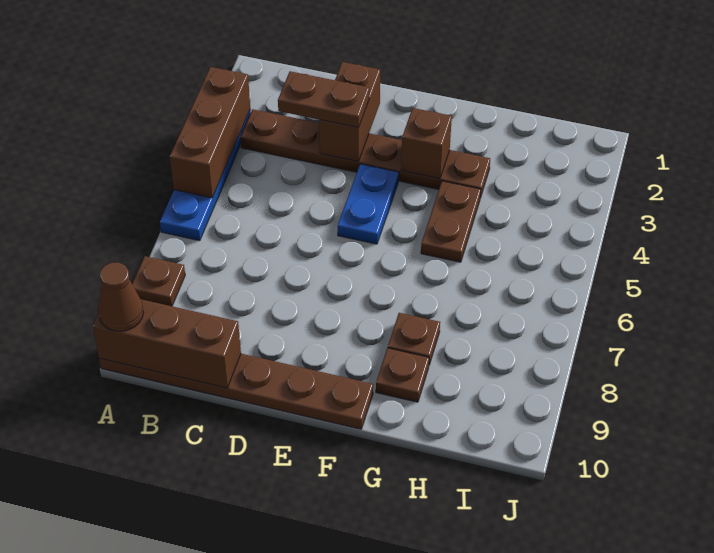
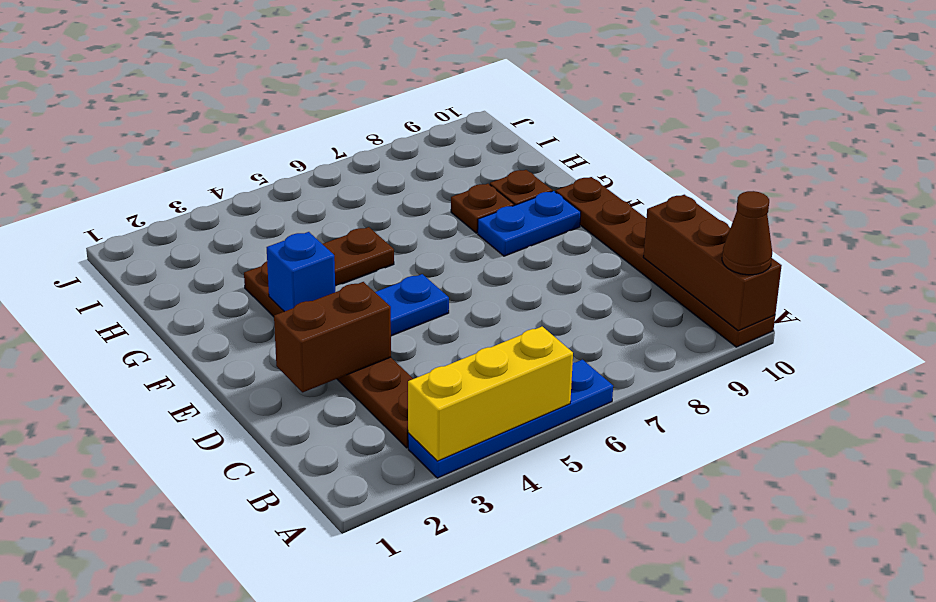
brown brick A3:A5 level 2 -> yellow brick A3:A5 level 2
brown plate A8 level 1 -> none
brown plate C3:D3 level 3 -> none
brown brick F3 level 2 -> blue brick F3 level 2
none -> blue plate F8:F9 level 1

